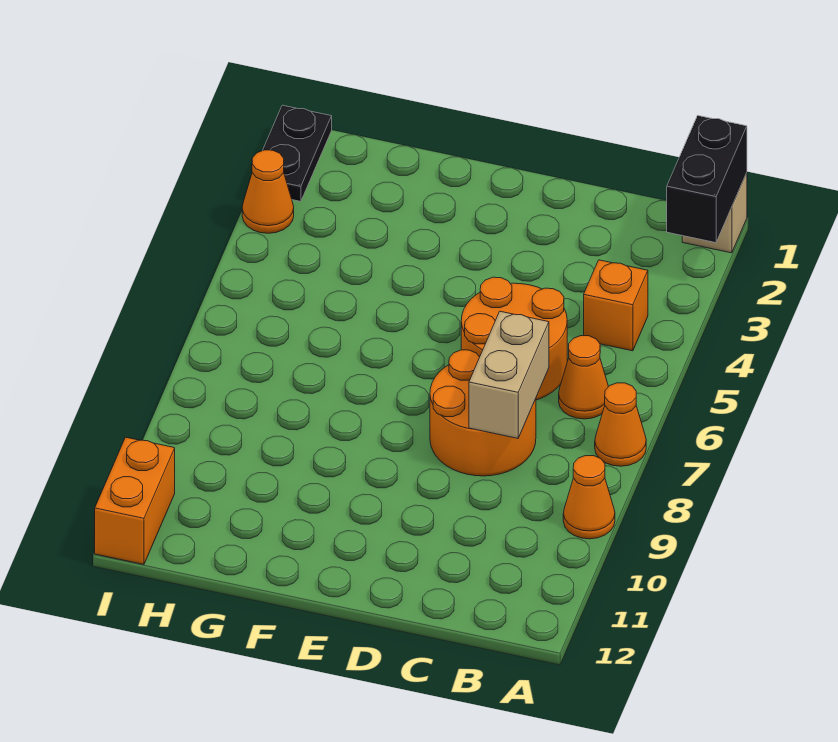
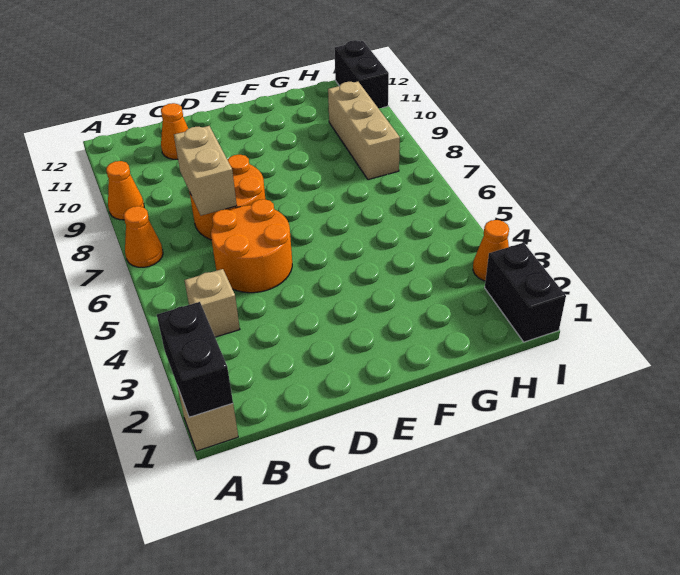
orange brick B4 level 1 -> tan brick B4 level 1
orange cone B6 level 1 -> orange cone C11 level 1
none -> tan brick H8:H10 level 1
black plate I1:I2 level 1 -> black brick I1:I2 level 1
orange brick I11:I12 level 1 -> black brick I11:I12 level 1

